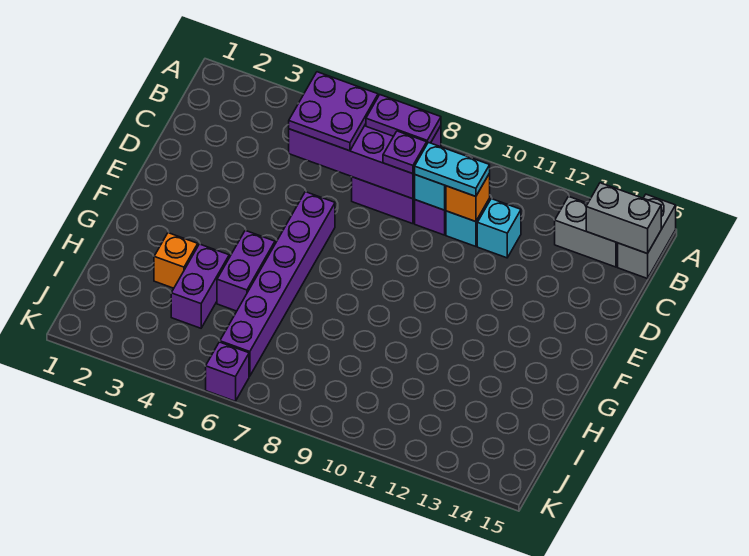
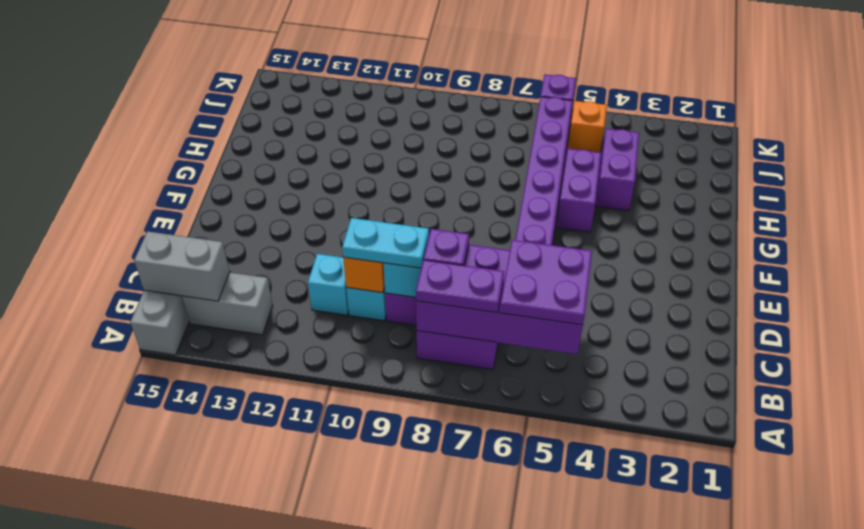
orange brick H3 level 1 -> orange brick J5 level 1

